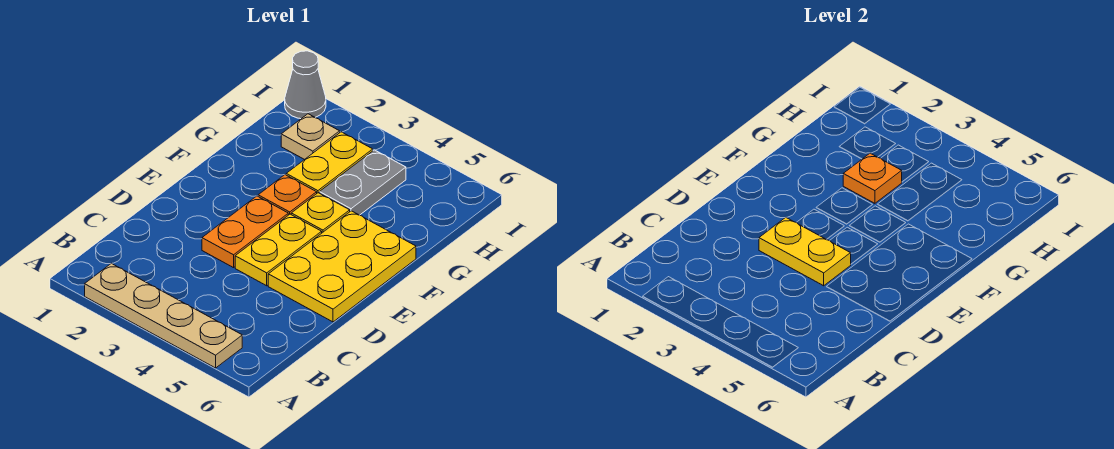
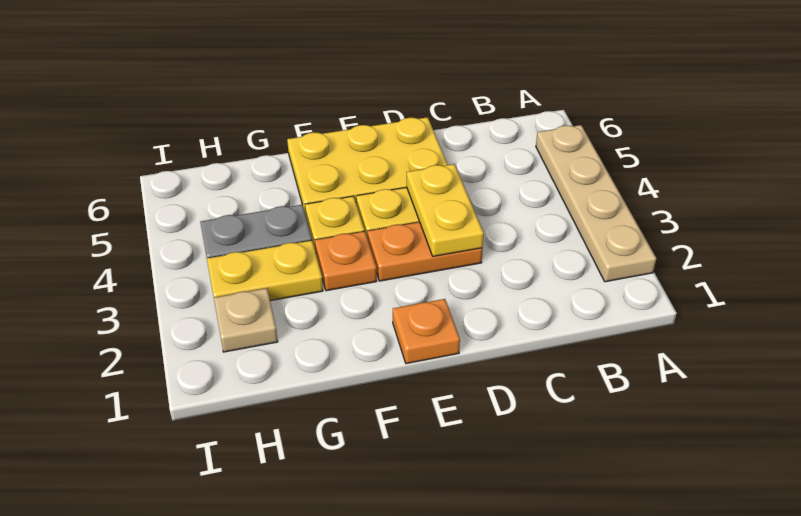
orange plate G3 level 2 -> orange plate E1 level 1
grey cone I1 level 1 -> none

